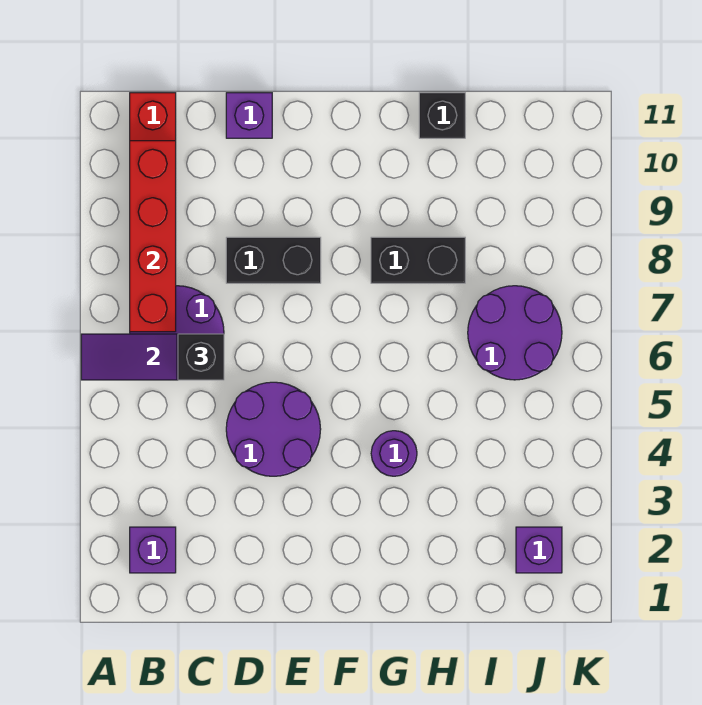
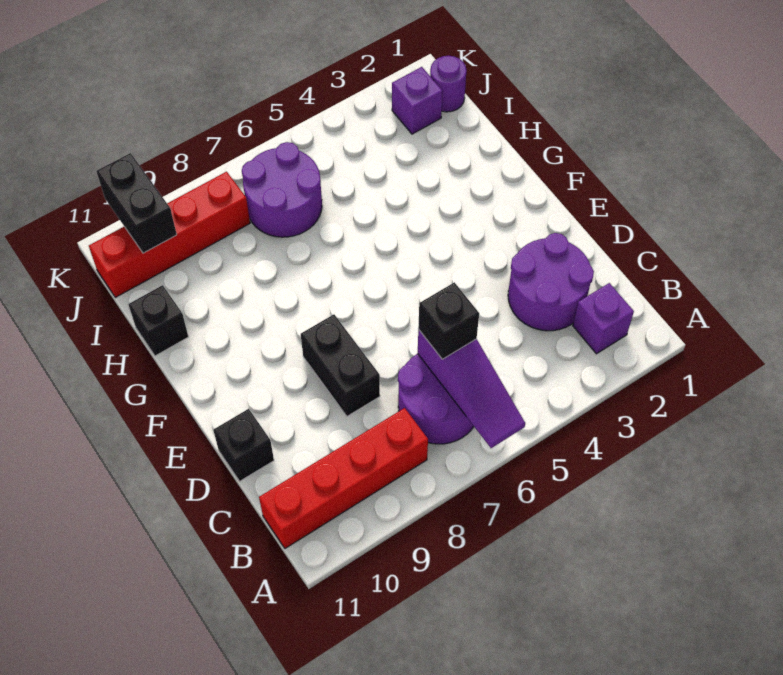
red brick B7:B10 level 2 -> red brick J8:J11 level 1
purple round brick D4:E5 level 1 -> purple round brick C2:D3 level 1
purple brick D11 level 1 -> black brick D11 level 1
purple round brick G4 level 1 -> purple round brick J1 level 1
black brick G8:H8 level 1 -> black brick J10:K10 level 2

